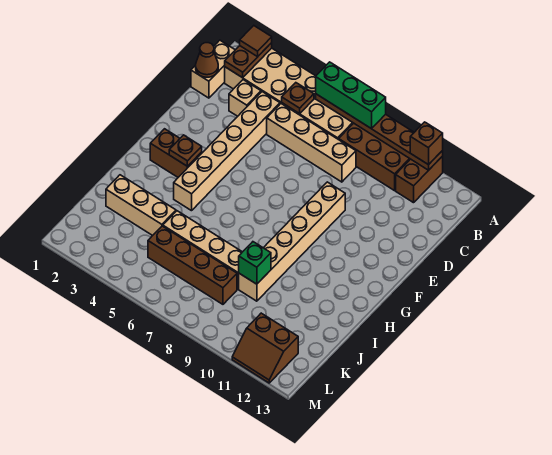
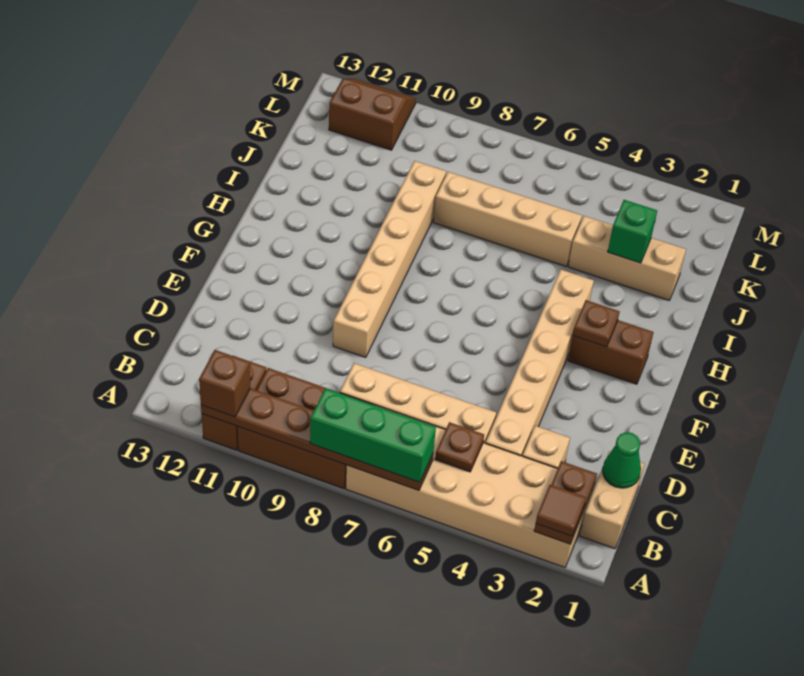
brown cone C1 level 2 -> green cone C1 level 2
green brick J9 level 2 -> green brick J3 level 2
brown brick K5:K8 level 1 -> none

